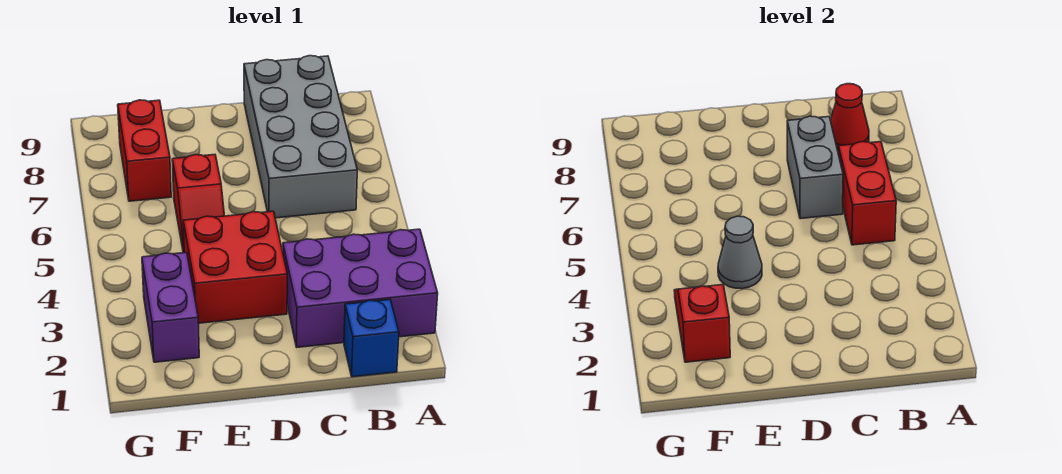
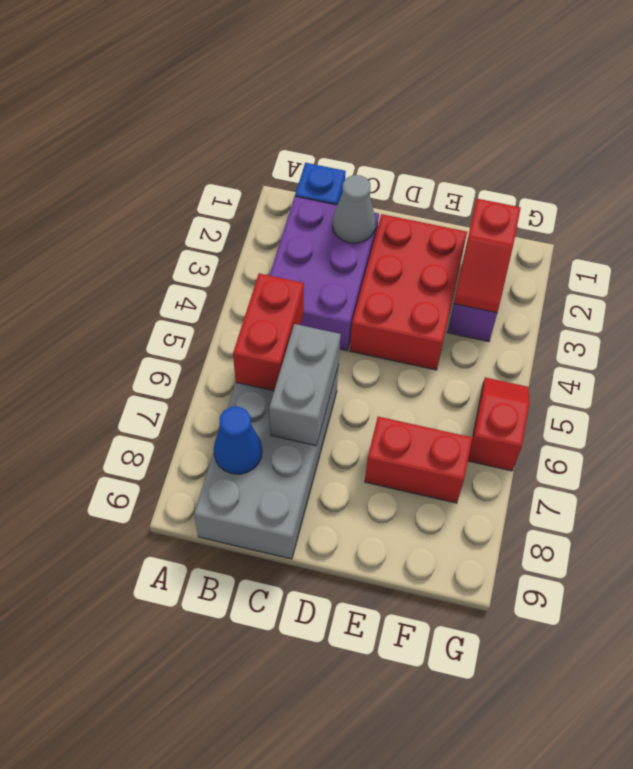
purple brick A2:C3 level 1 -> purple brick B2:C4 level 1
red cone B8 level 2 -> blue cone B8 level 2
red brick D3:E4 level 1 -> red brick D2:E4 level 1
grey cone E4 level 2 -> grey cone C2 level 2
red slope E5:E6 level 1 top 6 -> red slope G5:G6 level 1 top 6
red brick F7:F8 level 1 -> red brick E7:F7 level 1

